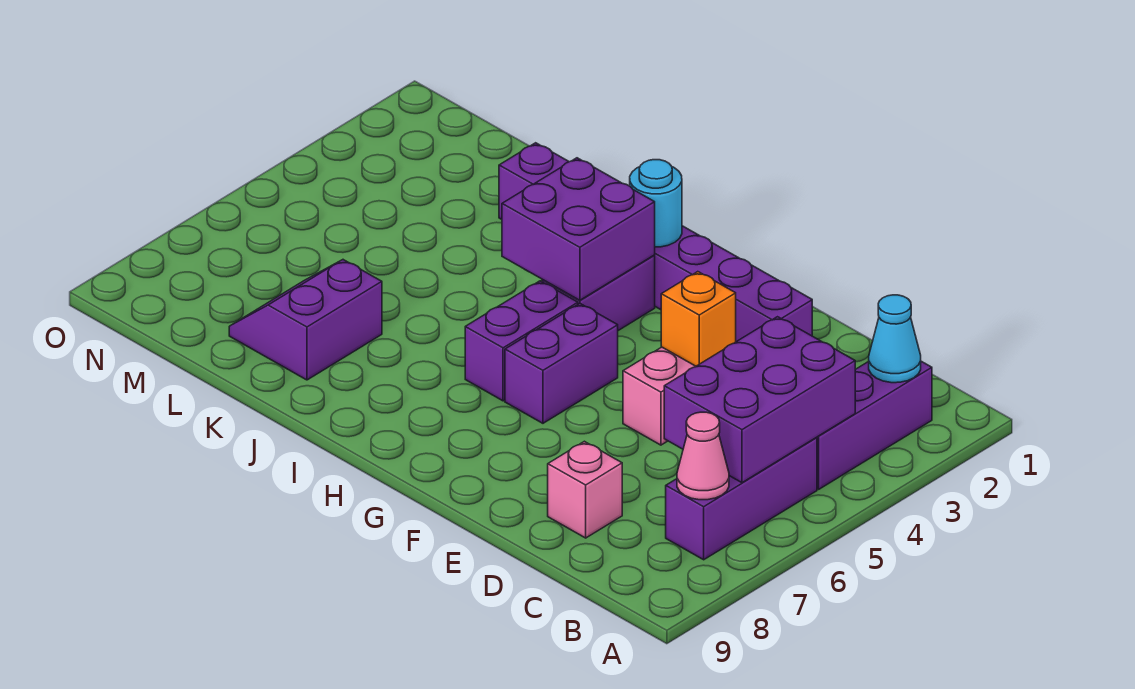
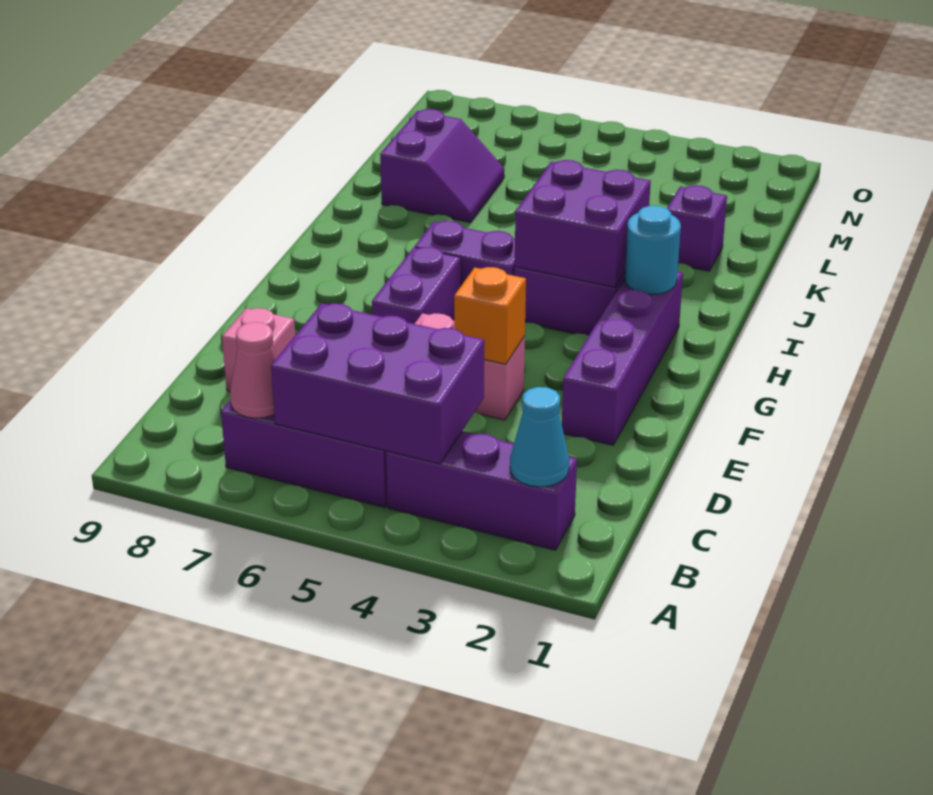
purple brick G5:G6 level 1 -> purple brick F6:G6 level 1
purple slope K7:L8 level 1 top K -> purple slope K7:L8 level 1 top 8

